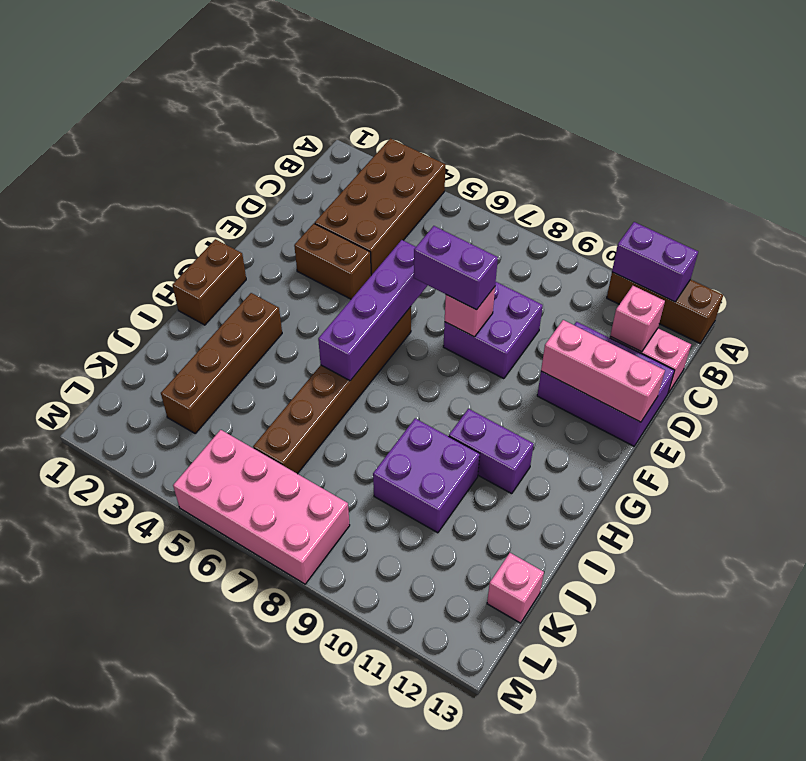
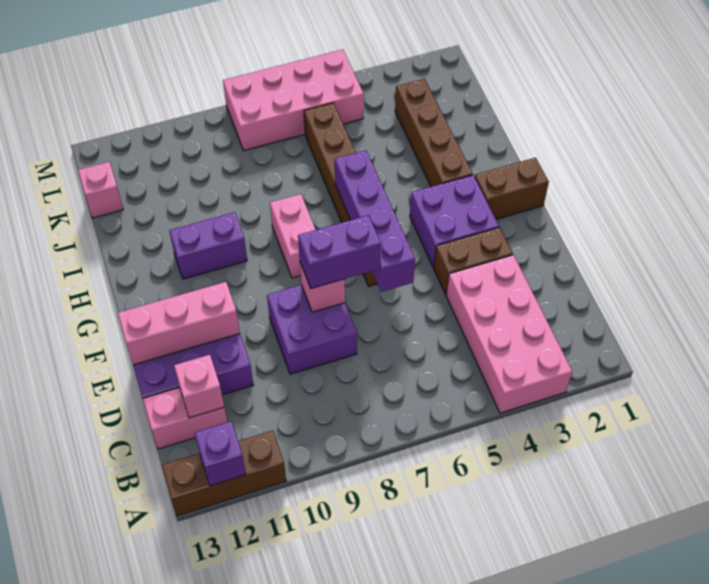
brown brick A3:D4 level 1 -> pink brick A3:D4 level 1
purple brick A11:A12 level 2 -> purple brick A12 level 2
brown brick G1:H1 level 1 -> brown brick G1:G2 level 1
none -> pink brick G8:H8 level 1
purple brick I9:J10 level 1 -> purple brick F3:G4 level 1

